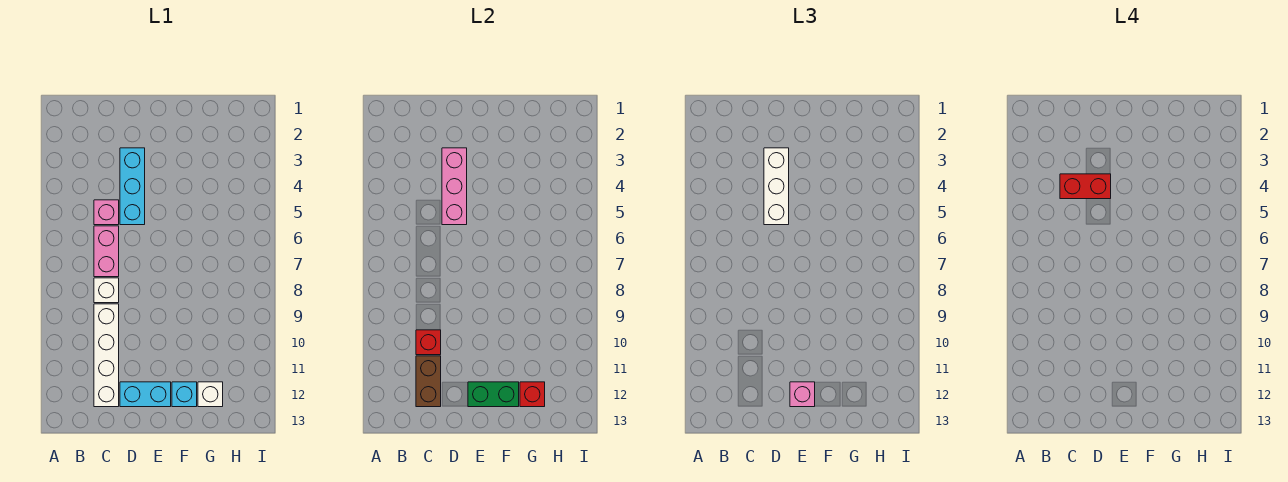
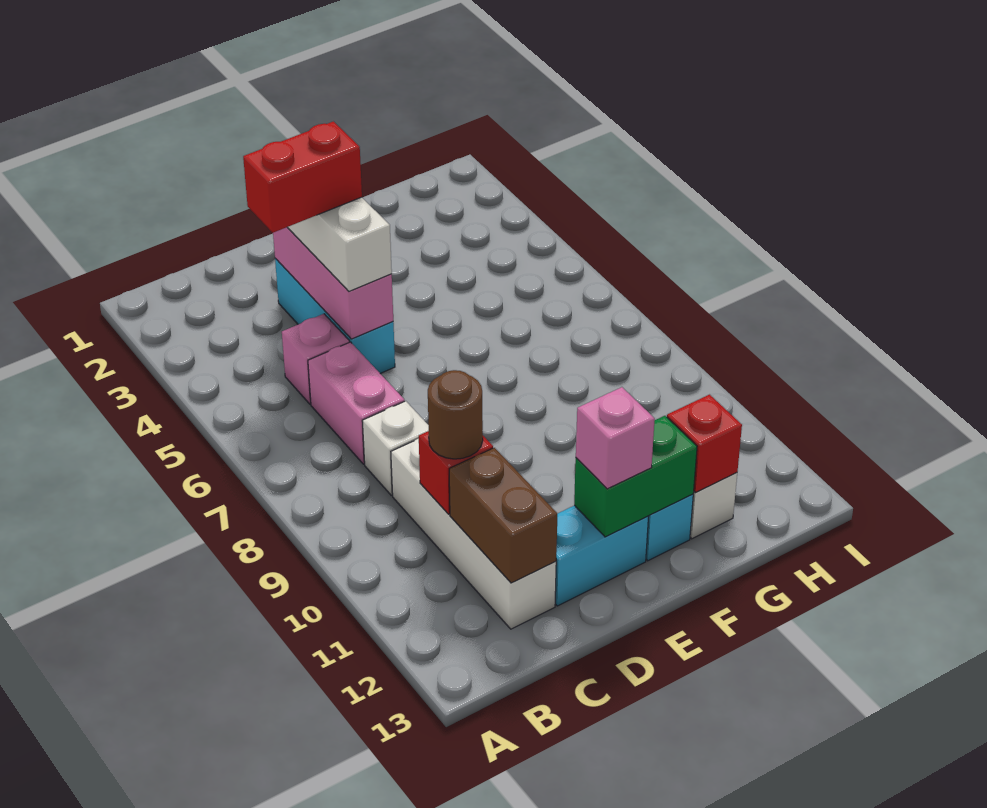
none -> brown round brick C10 level 3

